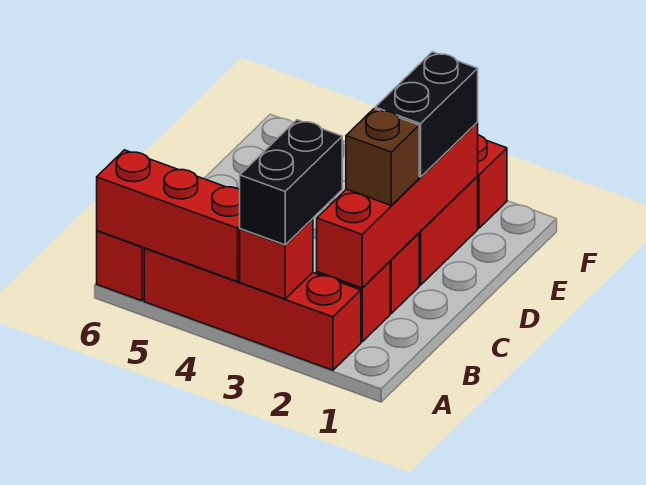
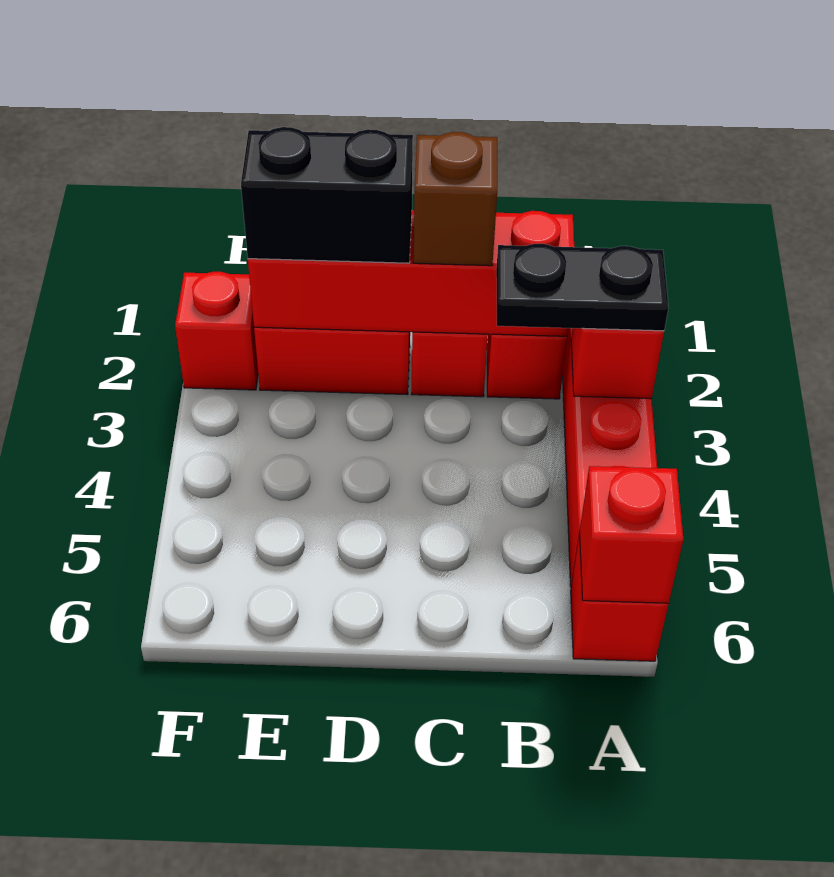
black brick A3:B3 level 3 -> black plate A3:B3 level 3
red brick A4:A6 level 2 -> red brick A6 level 2

